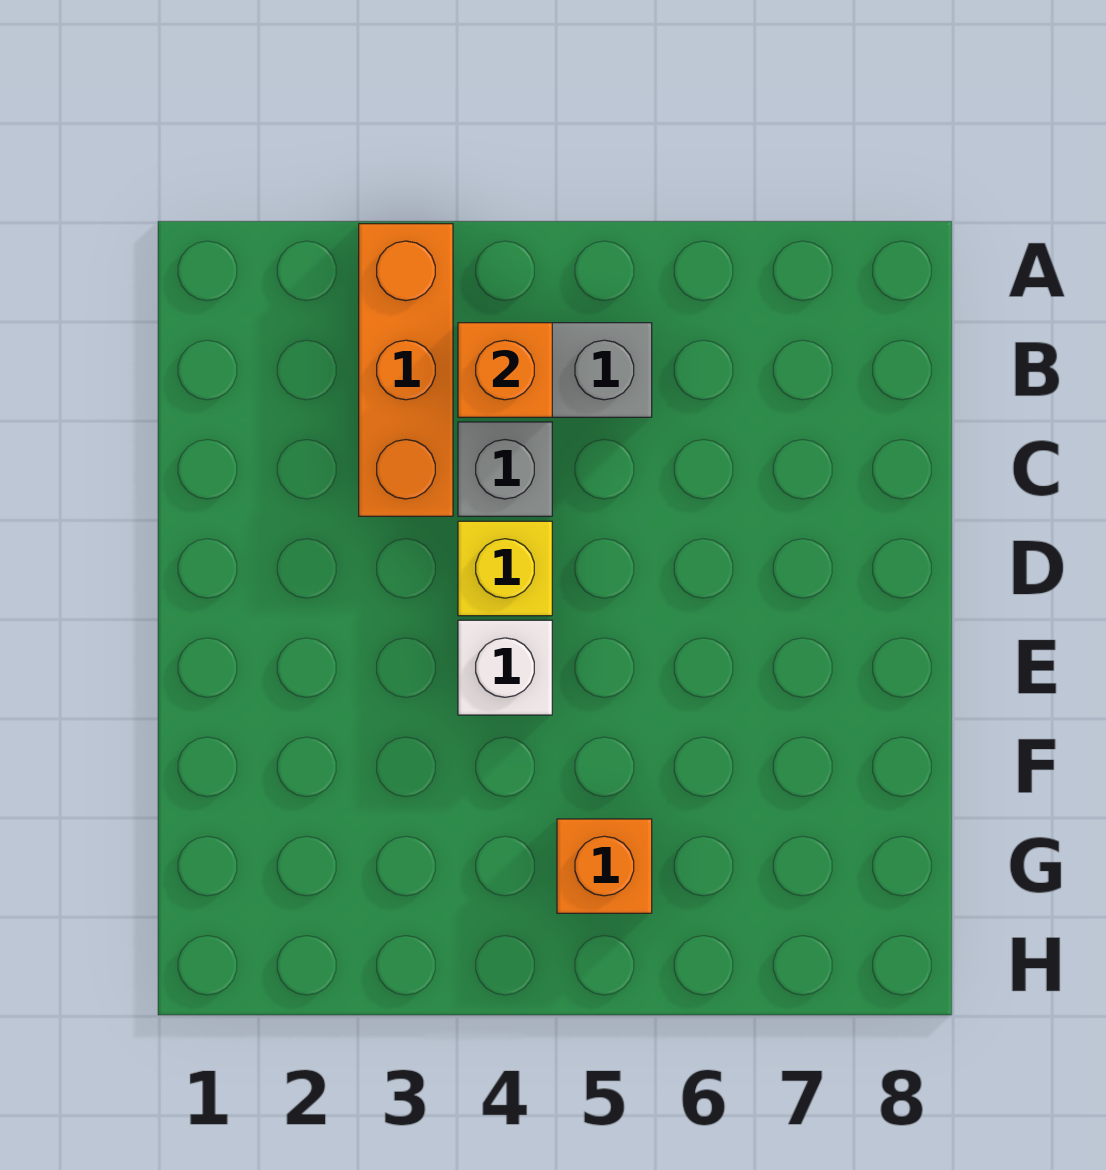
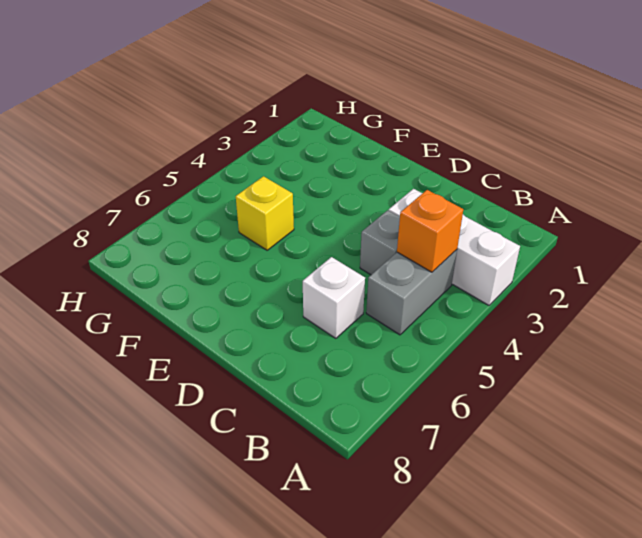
orange brick A3:C3 level 1 -> white brick A3:C3 level 1
yellow brick D4 level 1 -> yellow brick F5 level 1
white brick E4 level 1 -> white brick C6 level 1
orange brick G5 level 1 -> none

